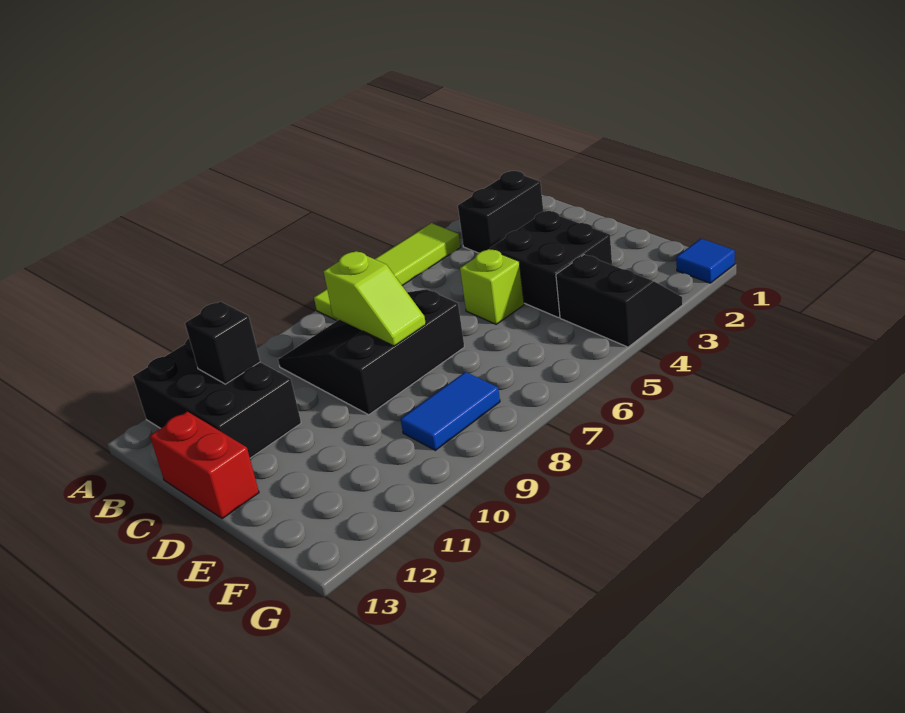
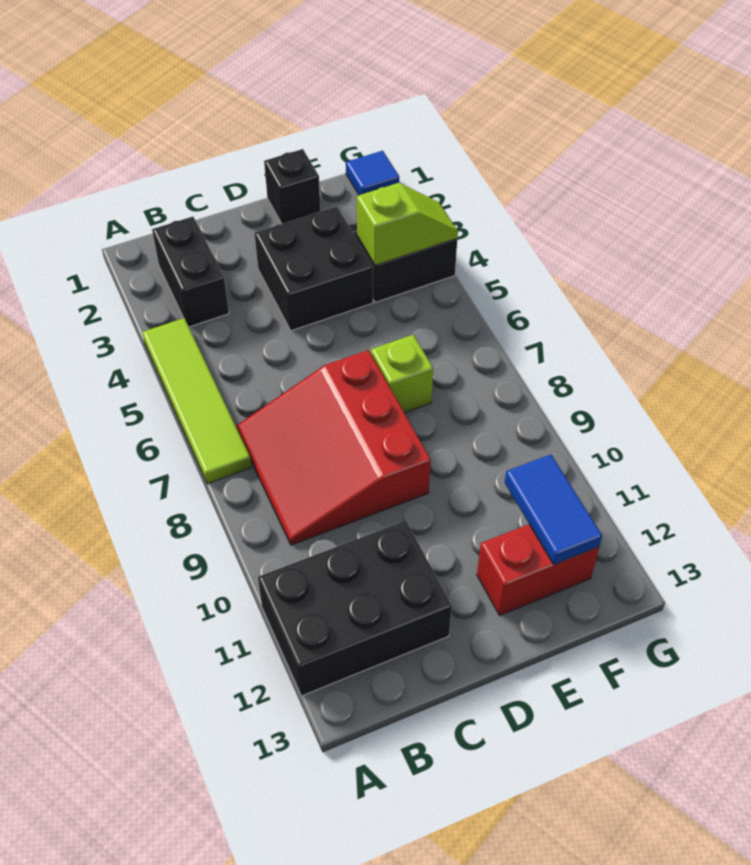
black slope B7:D9 level 1 top D -> red slope B7:D9 level 1 top D
black brick B11 level 2 -> black brick E1 level 1
lime slope C8:D8 level 2 top C -> lime slope F4:G4 level 2 top F
red brick C13:D13 level 1 -> red brick E12:F12 level 1
lime brick D5 level 1 -> lime brick E7 level 1
blue tile F8:F9 level 1 -> blue tile F11:F12 level 2

